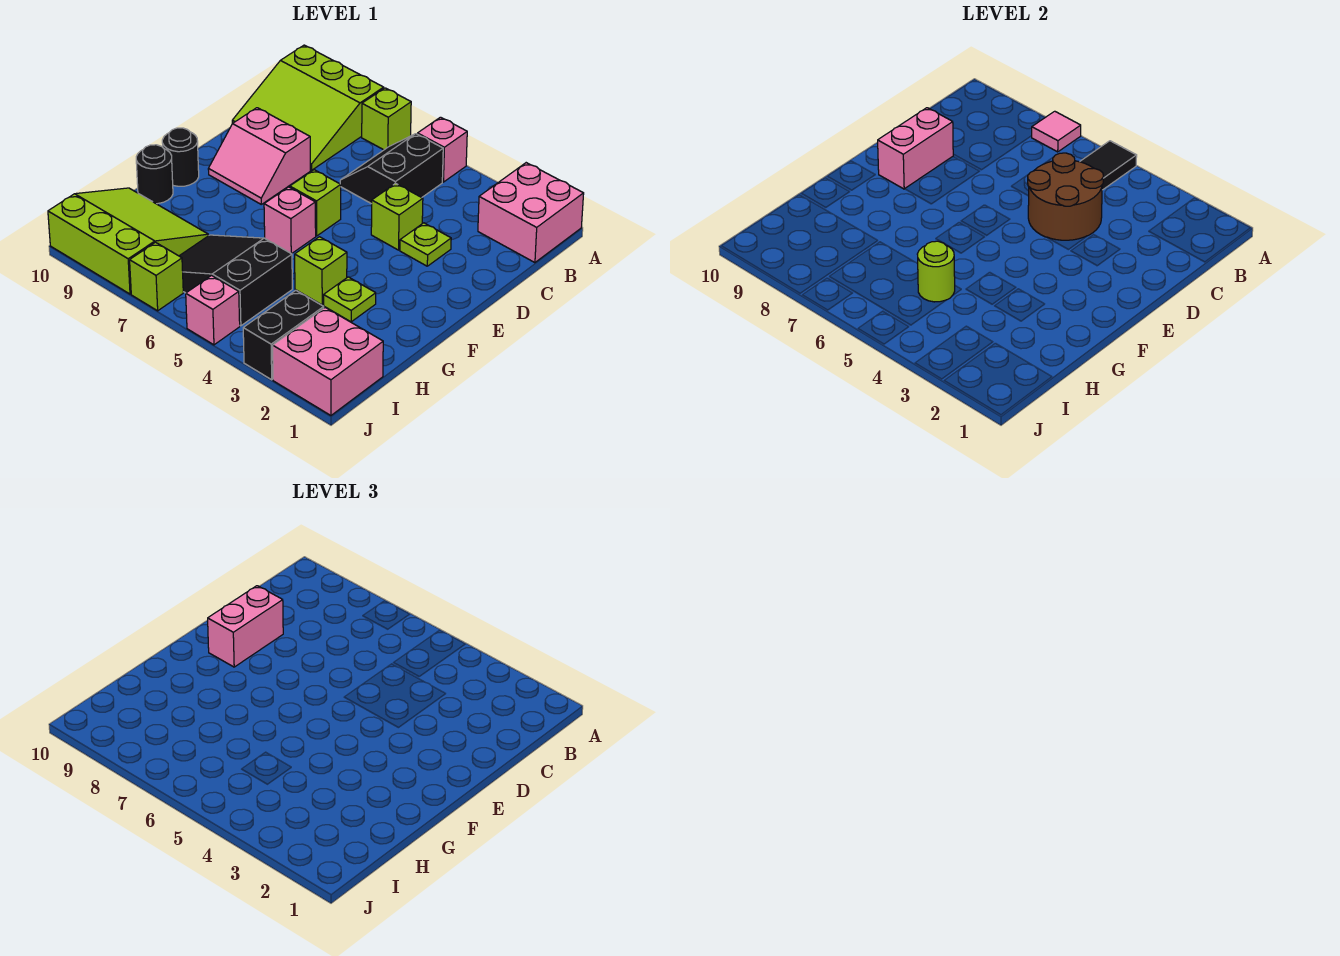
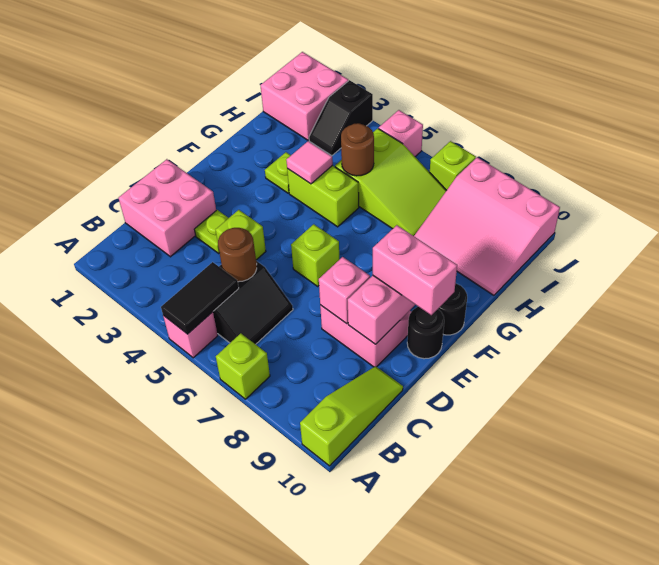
pink brick A1:B2 level 1 -> pink brick C1:D2 level 1
pink tile A7 level 2 -> pink tile G4 level 2
lime slope A8:C10 level 1 top A -> lime slope A10:C10 level 1 top A
brown round brick C4:D5 level 2 -> brown round brick C5 level 2
pink brick D9:E9 level 3 -> pink brick E9:E10 level 3
pink brick F6 level 1 -> pink brick D8 level 2
lime brick G4 level 1 -> lime brick G4:G5 level 1
black round brick G10 level 1 -> black round brick E10 level 1
black slope H5:I7 level 1 top 5 -> lime slope H5:I7 level 1 top 5
lime round brick H5 level 2 -> brown round brick H5 level 2
lime slope H8:J10 level 1 top J -> pink slope H8:J10 level 1 top J
black brick I3:J3 level 1 -> black slope I3:J3 level 1 top J

